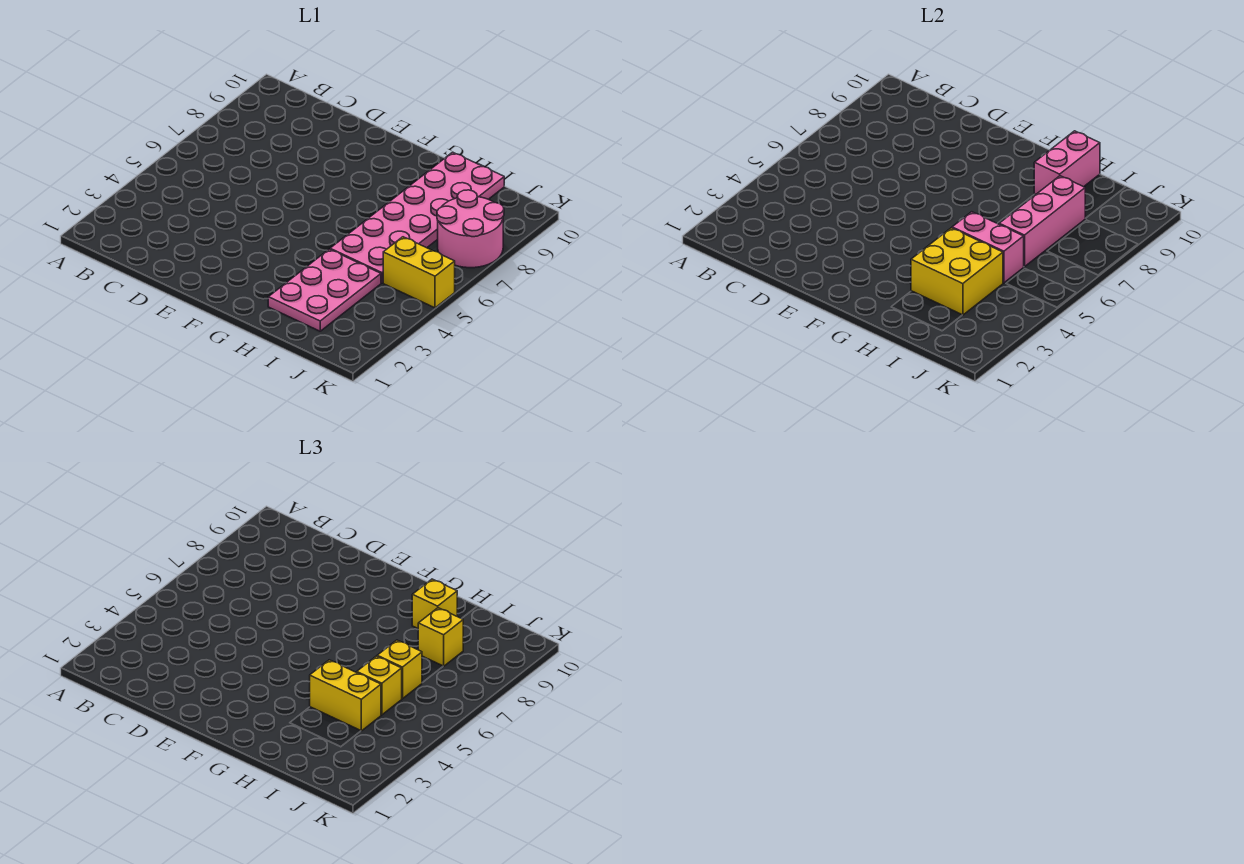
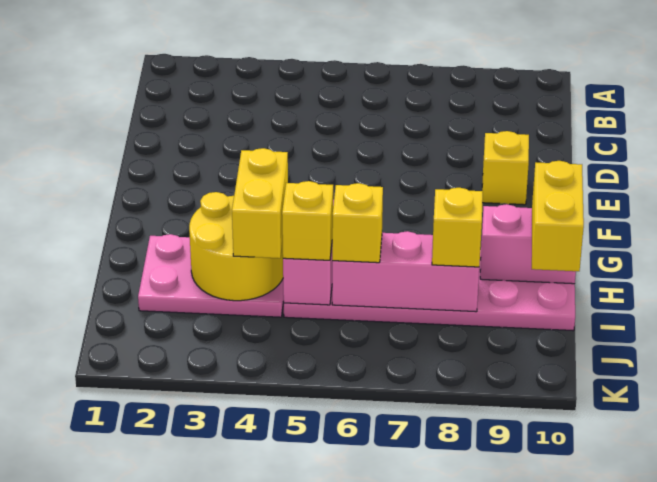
yellow brick H3:I4 level 2 -> yellow round brick H3:I4 level 2
yellow brick H9 level 3 -> yellow brick E9 level 1
yellow brick J5:K5 level 1 -> yellow brick H10:I10 level 3
pink round brick J7:K8 level 1 -> none

